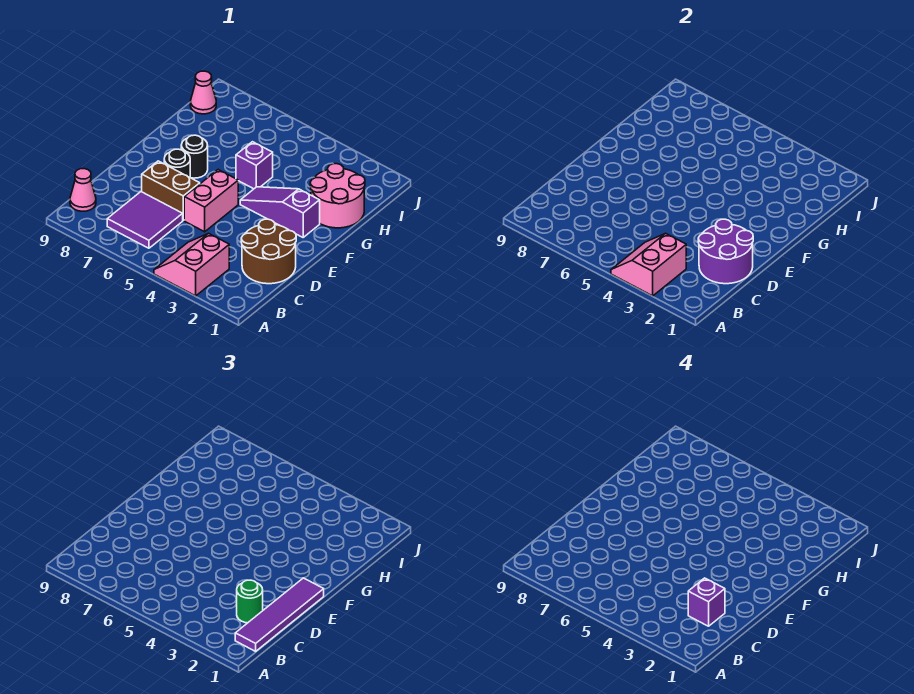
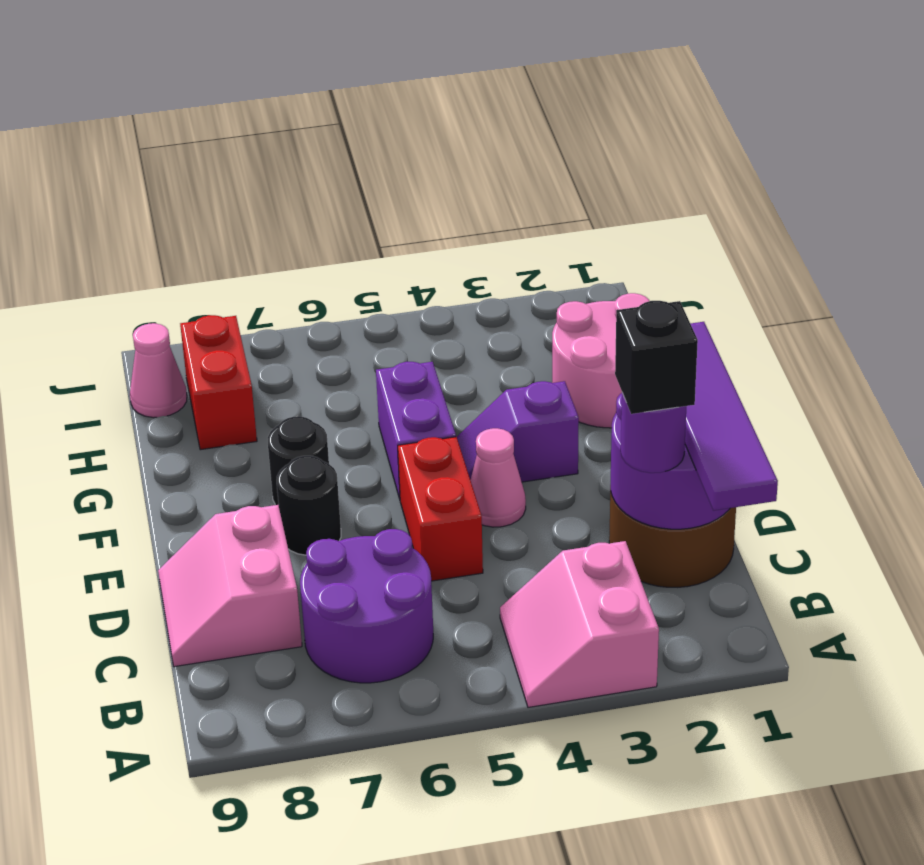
pink slope A3:B4 level 2 top 3 -> pink slope C8:D9 level 1 top 8
purple tile B6:C7 level 1 -> purple round brick B6:C7 level 1
pink cone B9 level 1 -> pink cone E4 level 1
green round brick C2 level 3 -> purple round brick C2 level 3
purple brick C2 level 4 -> black brick C2 level 4
pink brick D5:E5 level 1 -> red brick D5:E5 level 1
brown brick D6:D7 level 1 -> none
purple slope F2:F4 level 1 top 2 -> purple slope F3:F4 level 1 top 3
purple brick G5 level 1 -> purple brick F5:G5 level 1
none -> red brick H8:I8 level 1

